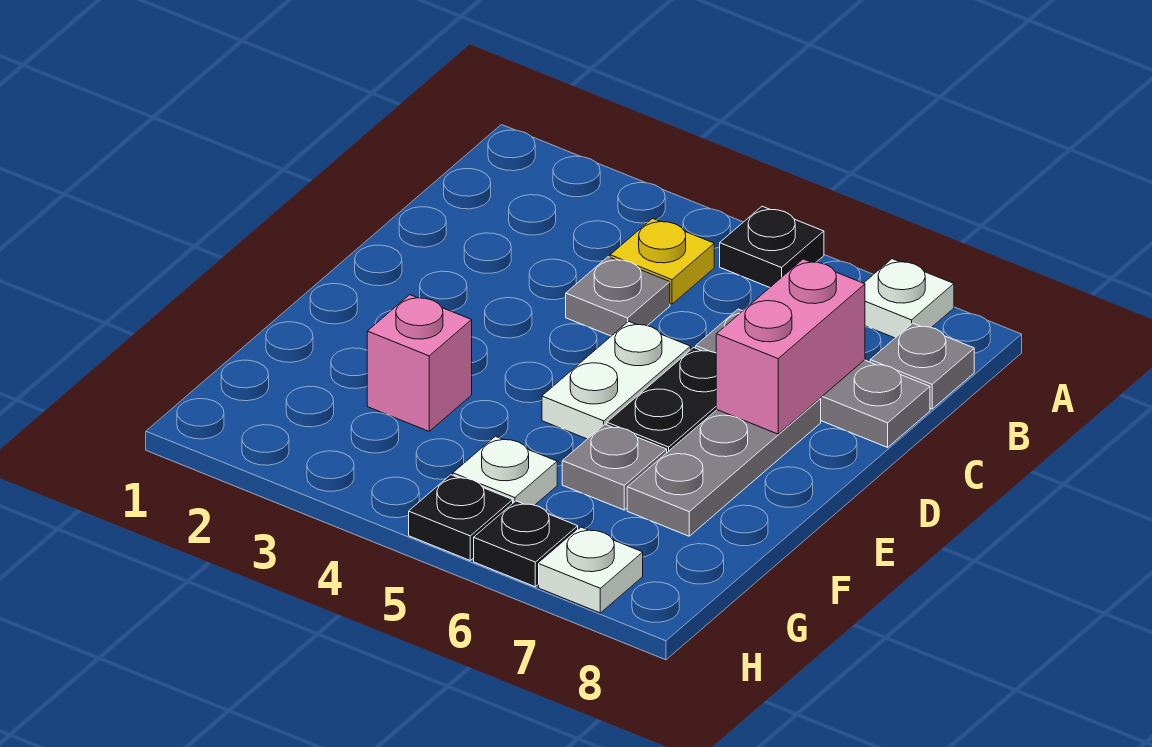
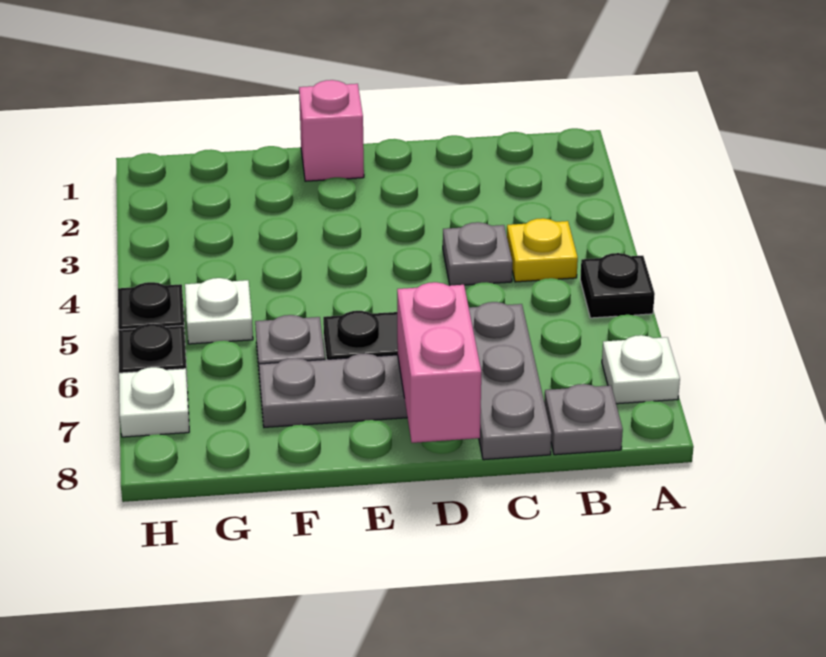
pink brick C7:D7 level 2 -> pink brick D7:D8 level 2
white plate D5:E5 level 1 -> none
pink brick F3 level 1 -> pink brick E1 level 1

